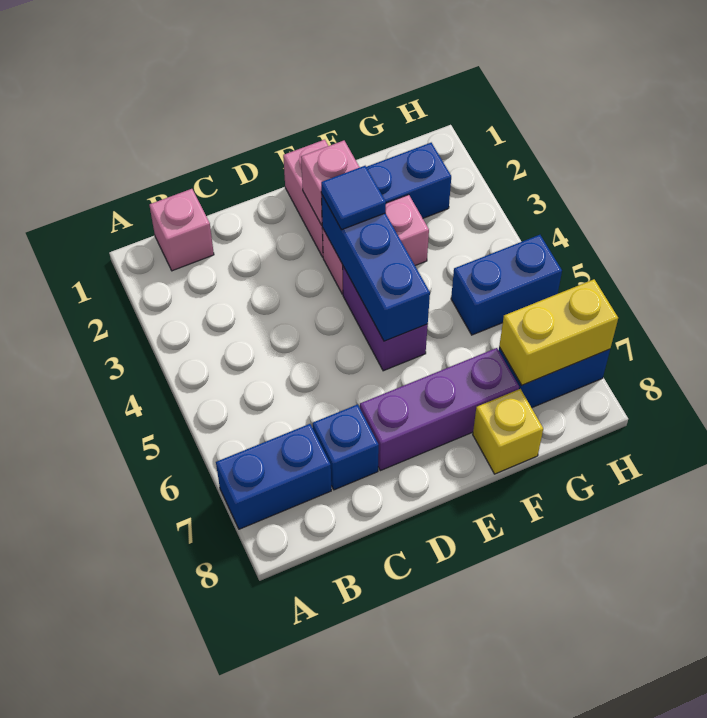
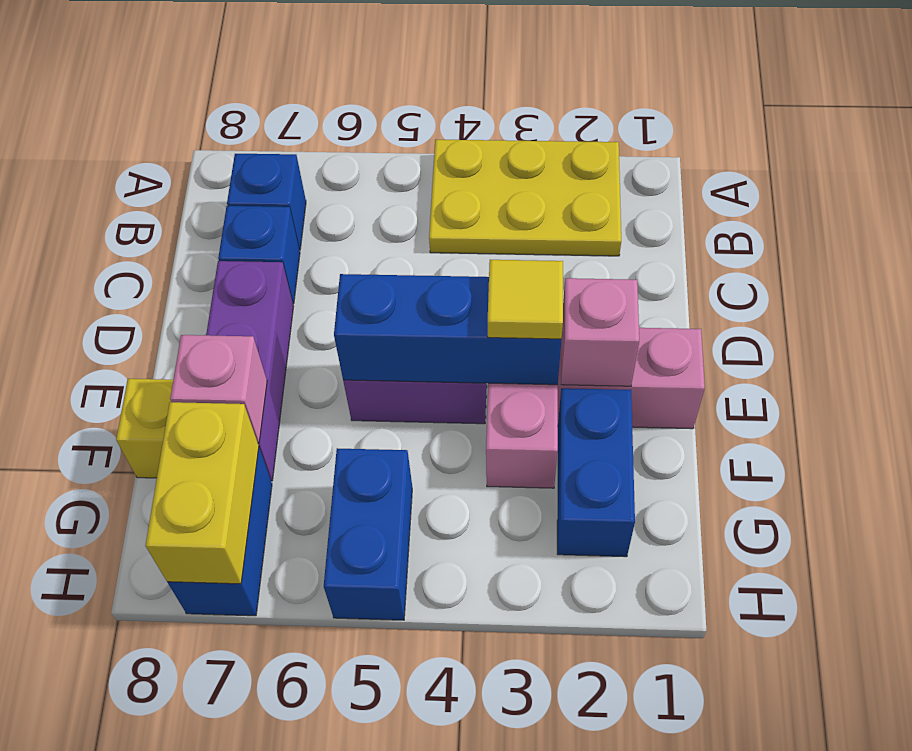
none -> yellow plate A2:B4 level 1
blue brick A7:B7 level 1 -> blue brick B7 level 1
pink brick B1 level 1 -> pink brick F7 level 2
blue tile E3 level 3 -> yellow tile E3 level 3

